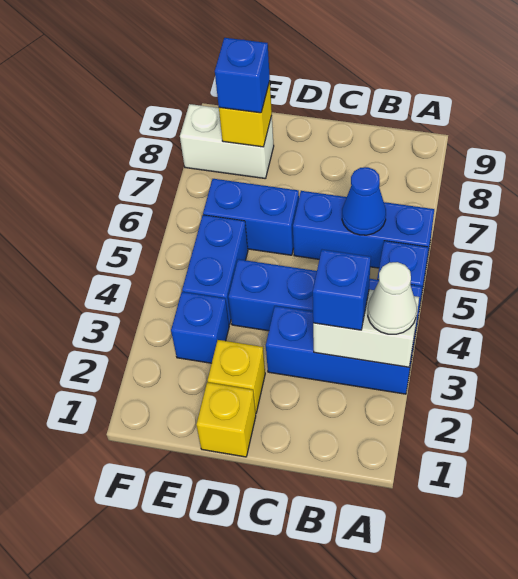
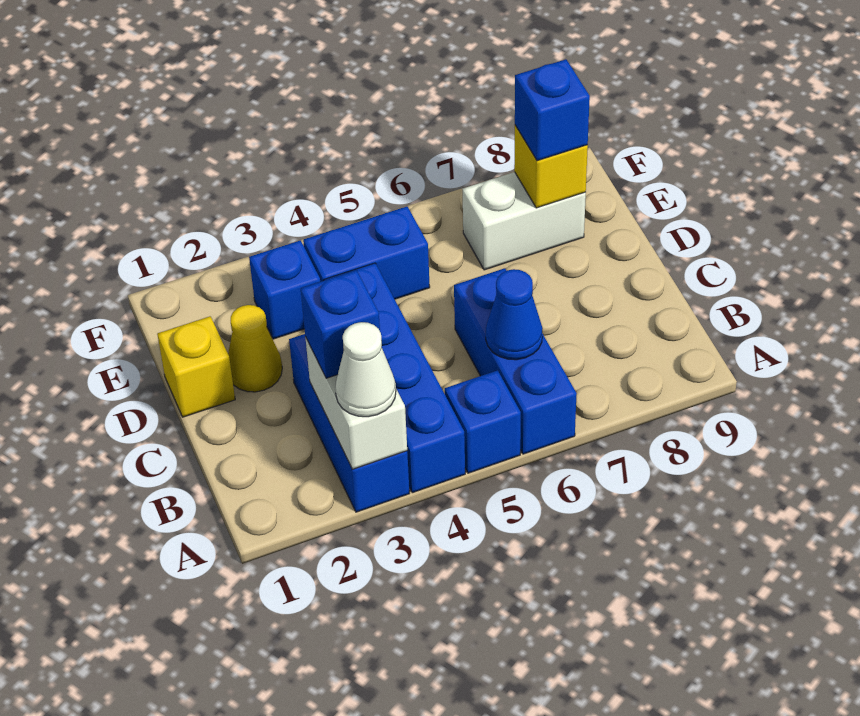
yellow brick D2 level 1 -> yellow cone D2 level 1
blue brick D6:E6 level 1 -> none
white brick E8:F8 level 1 -> white brick E7:E8 level 1

